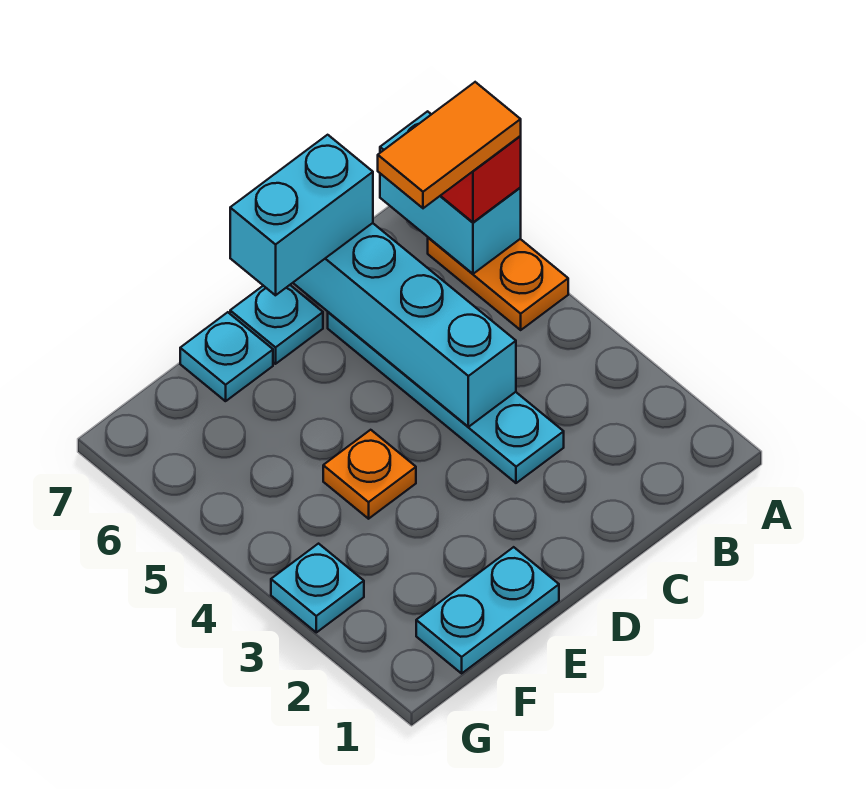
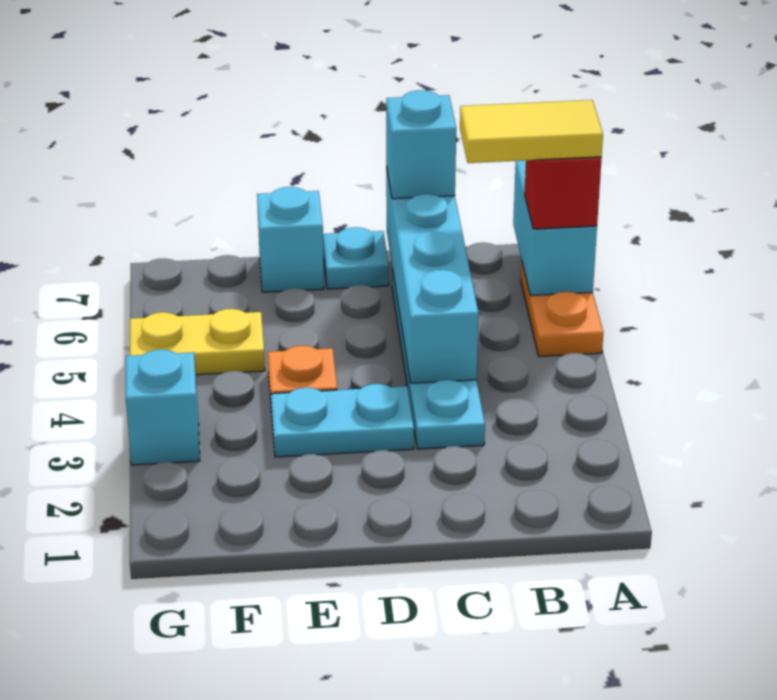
orange tile A6:B6 level 4 -> yellow tile A6:B6 level 4
cyan brick C7:D7 level 3 -> cyan brick C7 level 3
cyan plate E1:F1 level 1 -> cyan plate D3:E3 level 1
cyan plate E7 level 1 -> cyan brick E7 level 1
none -> yellow plate F5:G5 level 1
cyan plate G3 level 1 -> cyan brick G3 level 1

